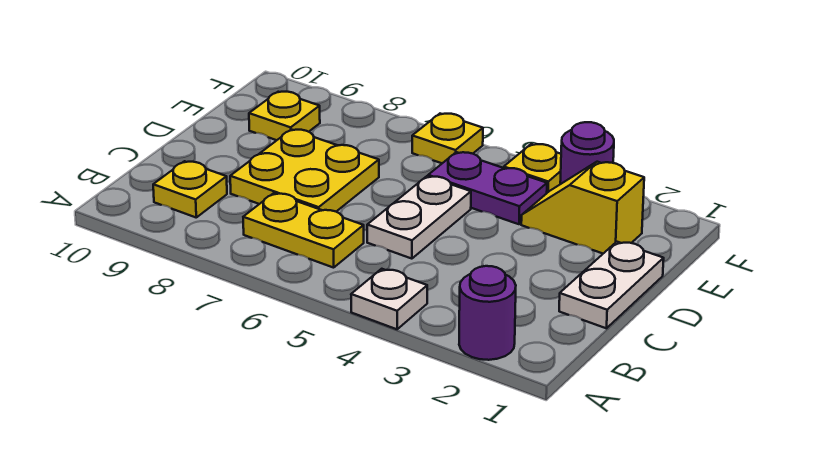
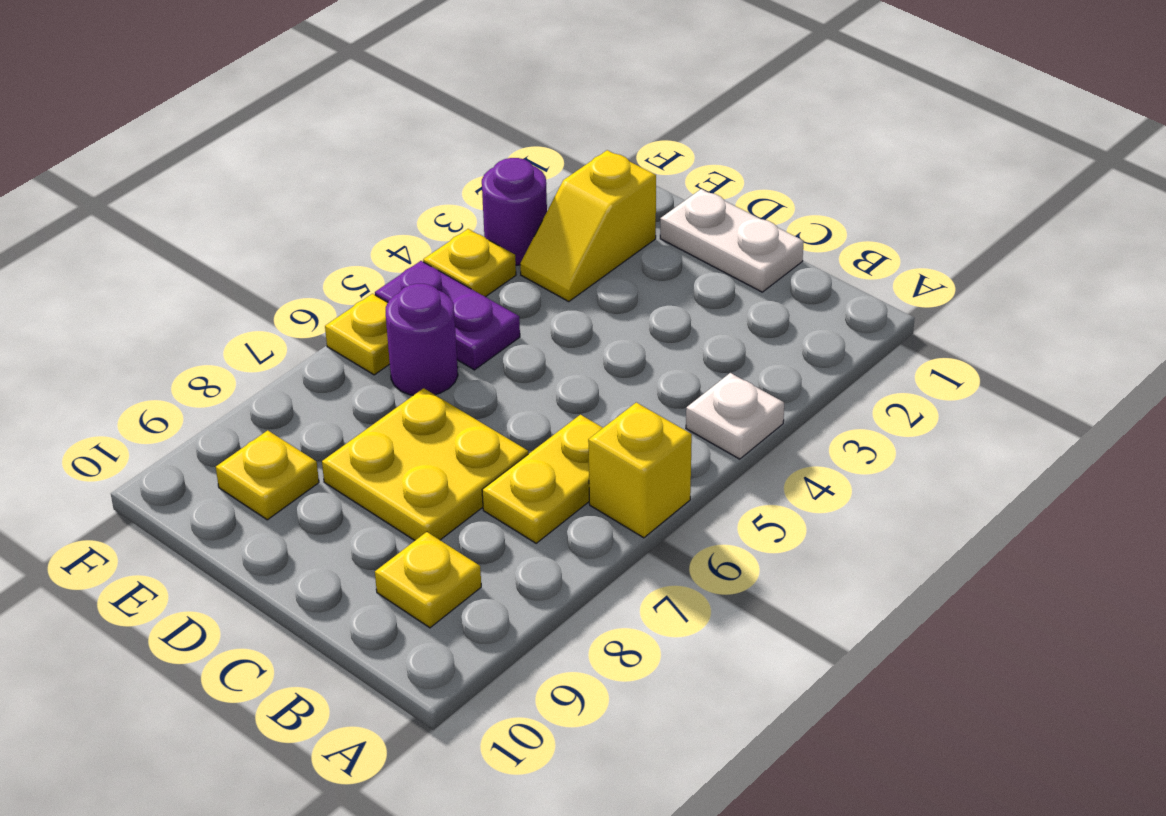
purple round brick A2 level 1 -> purple round brick E6 level 1
none -> yellow brick A6 level 1
white plate C5:D5 level 1 -> none
purple plate E4:E5 level 1 -> purple plate E5:F5 level 1

